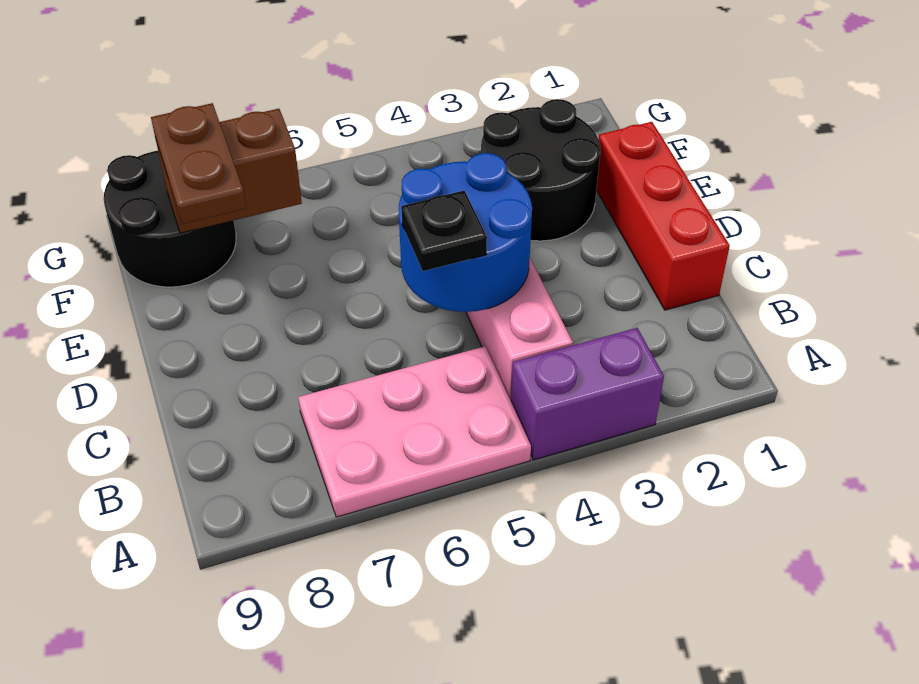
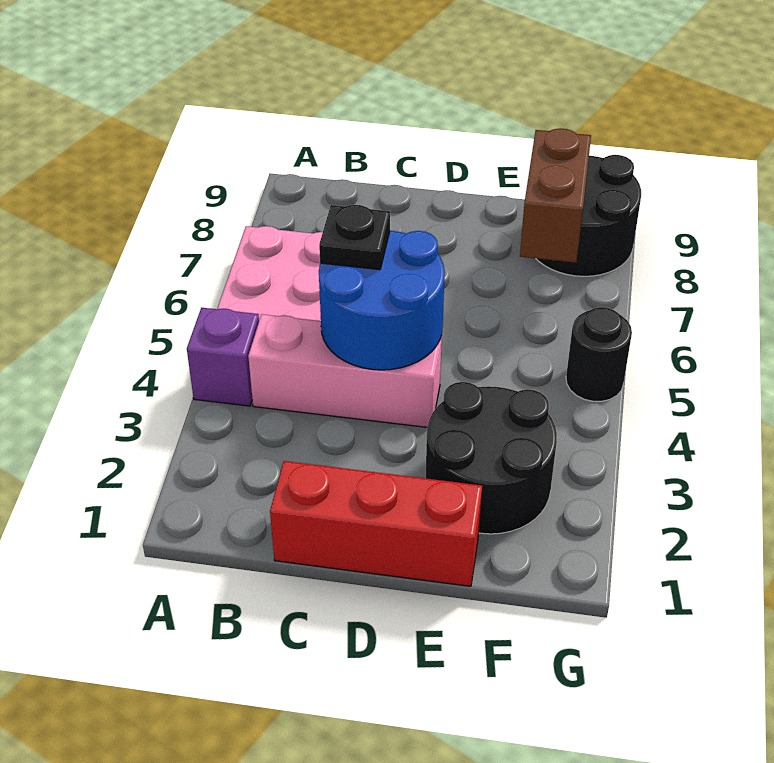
purple brick A3:A4 level 1 -> purple brick A4 level 1
brown plate E8:F8 level 3 -> none
none -> black round brick G5 level 1

